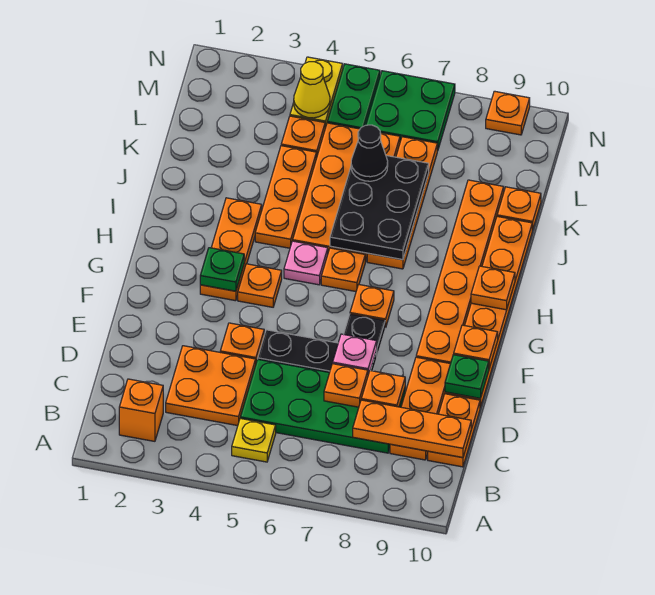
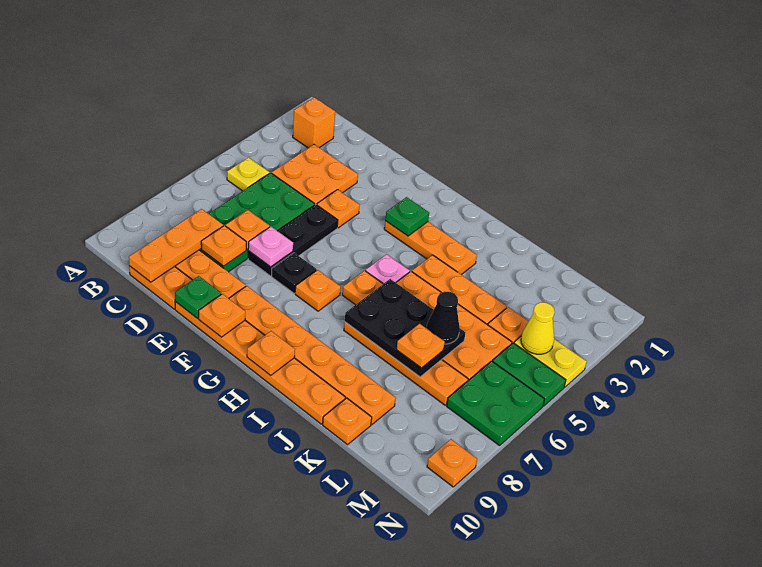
orange plate G4 level 1 -> orange plate K7 level 3

